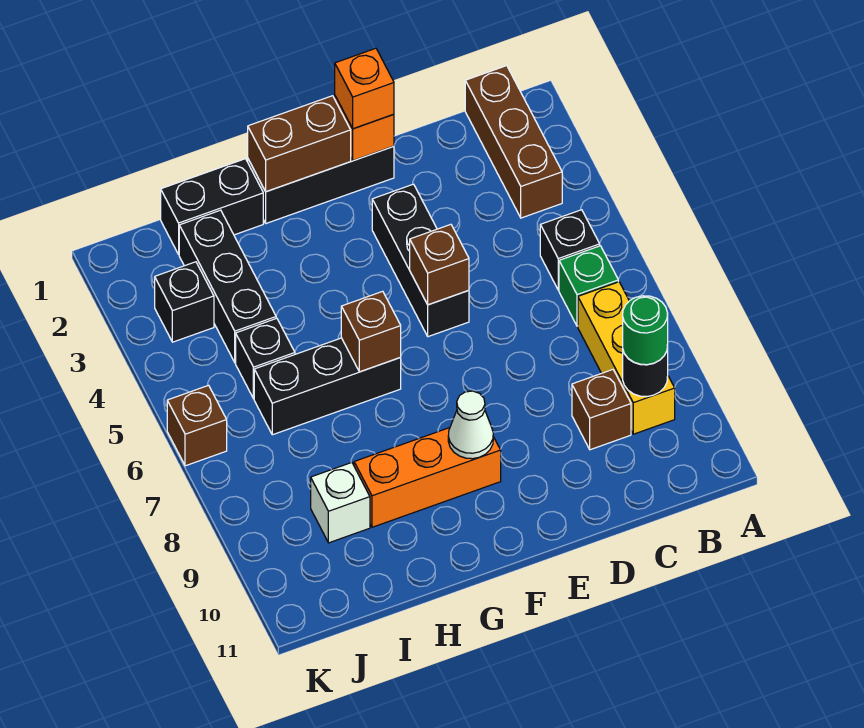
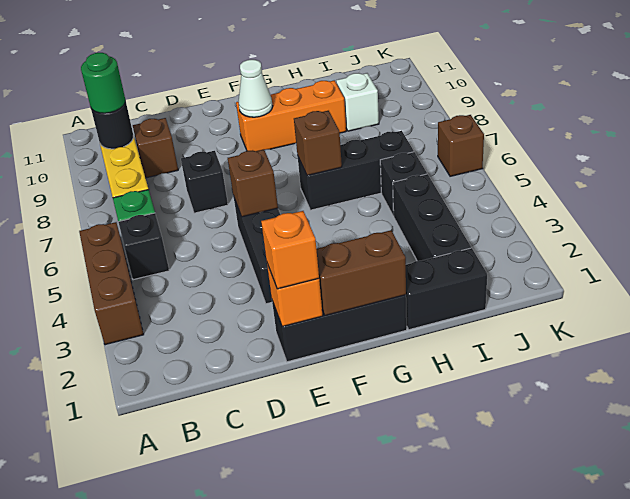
brown brick B1:B3 level 1 -> brown brick A3:A5 level 1
black brick J3 level 1 -> black brick D7 level 1

